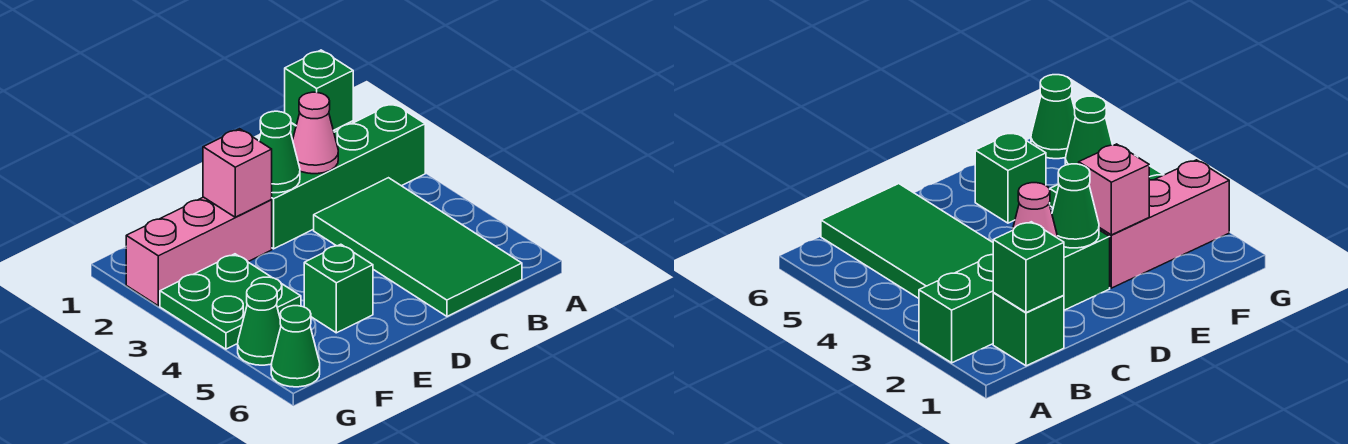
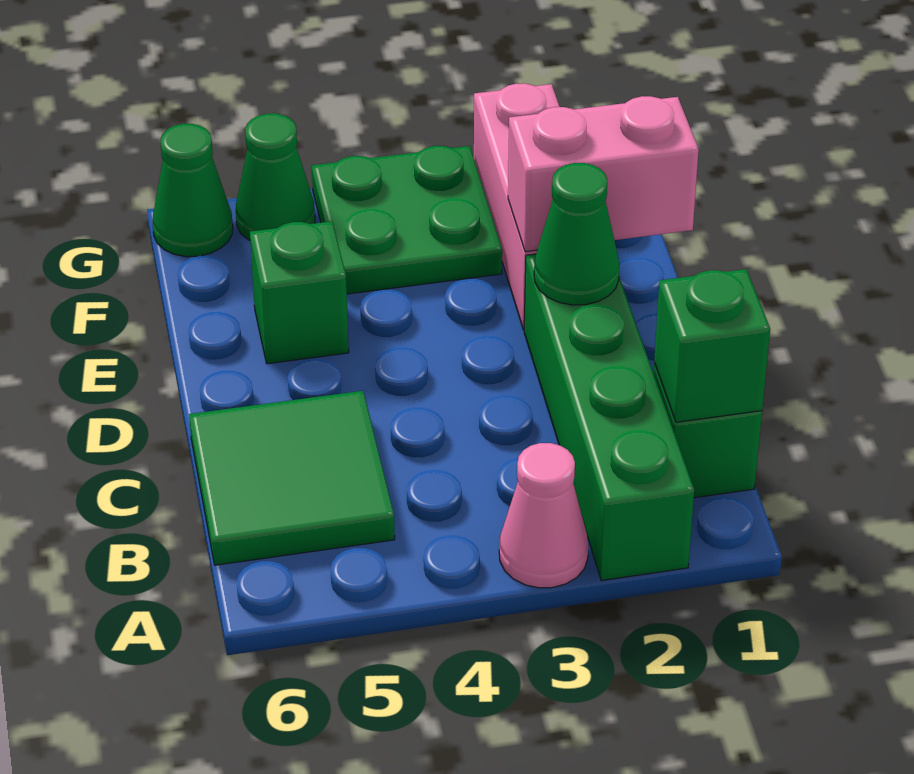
green tile B3:C6 level 1 -> green tile B5:C6 level 1
pink cone C2 level 2 -> pink cone A3 level 1
pink brick E2 level 2 -> pink brick E1:E2 level 2

